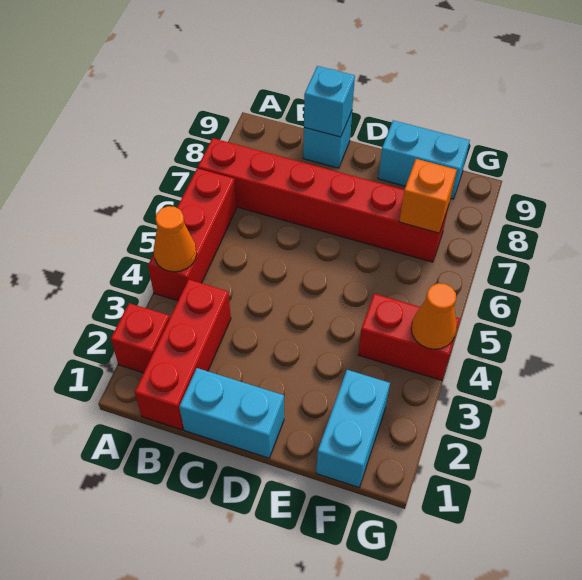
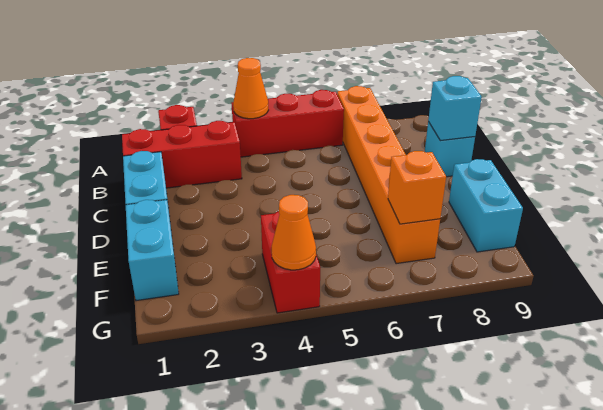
red brick A7:F7 level 1 -> orange brick A7:F7 level 1
cyan brick F1:F2 level 1 -> cyan brick E1:F1 level 1

